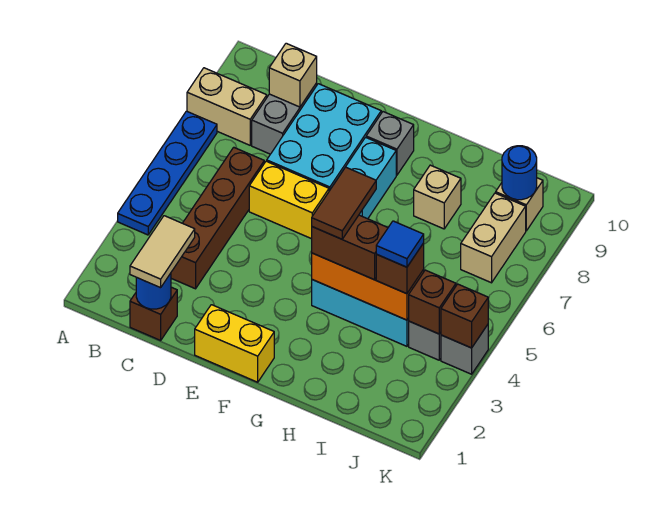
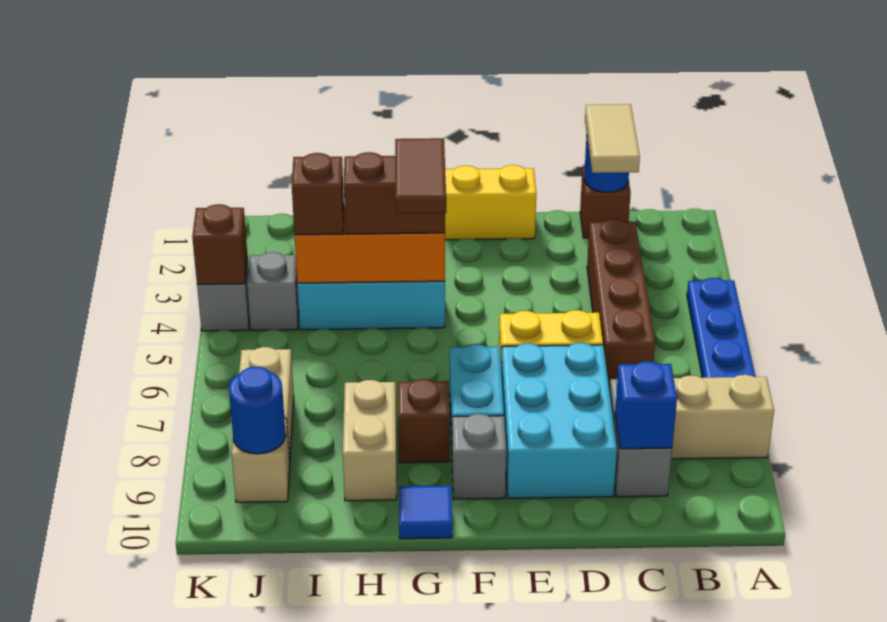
tan brick C9 level 2 -> blue brick C9 level 2
tan brick H8 level 1 -> tan brick H8:H9 level 1
blue tile I4 level 4 -> blue tile G10 level 1
brown brick J4 level 2 -> brown brick G8 level 1

